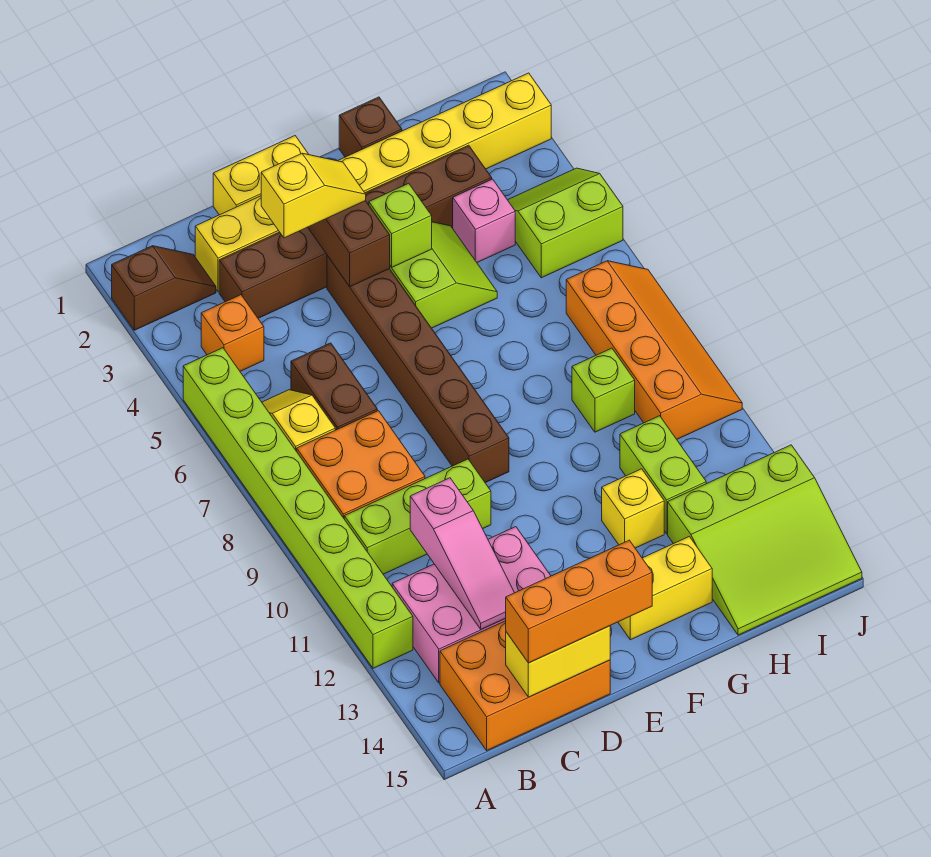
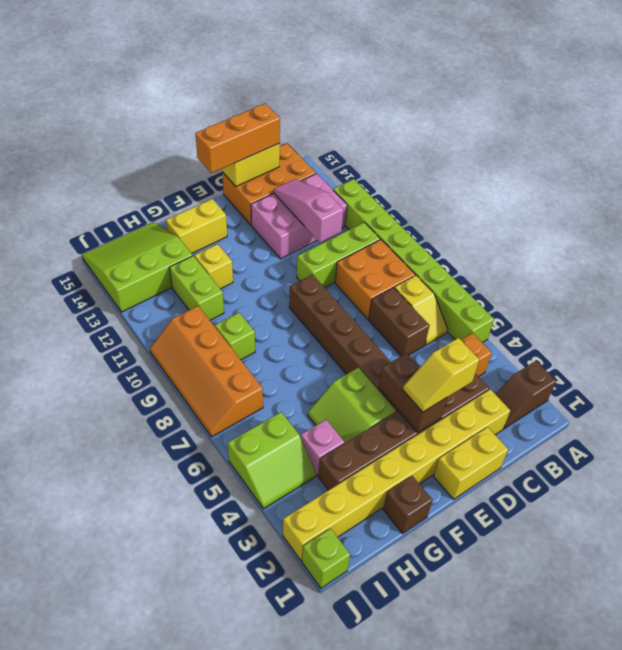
lime brick F4 level 2 -> lime brick J1 level 1

